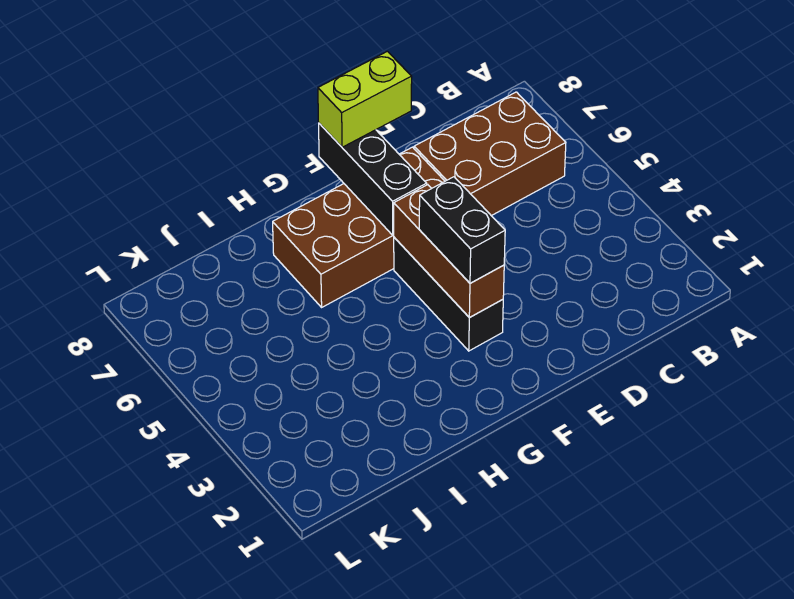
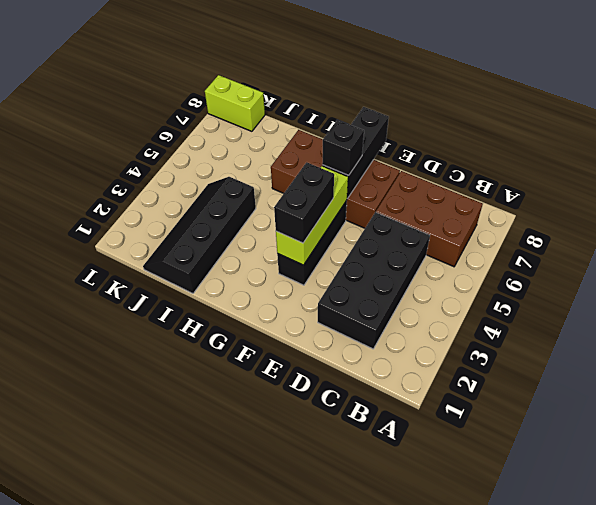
none -> black brick C2:D5 level 1
lime brick E8:F8 level 3 -> lime brick K8:L8 level 1
brown brick F3:F5 level 2 -> lime brick F3:F5 level 2
none -> black brick F6 level 3
none -> black slope I1:J4 level 1 top I

